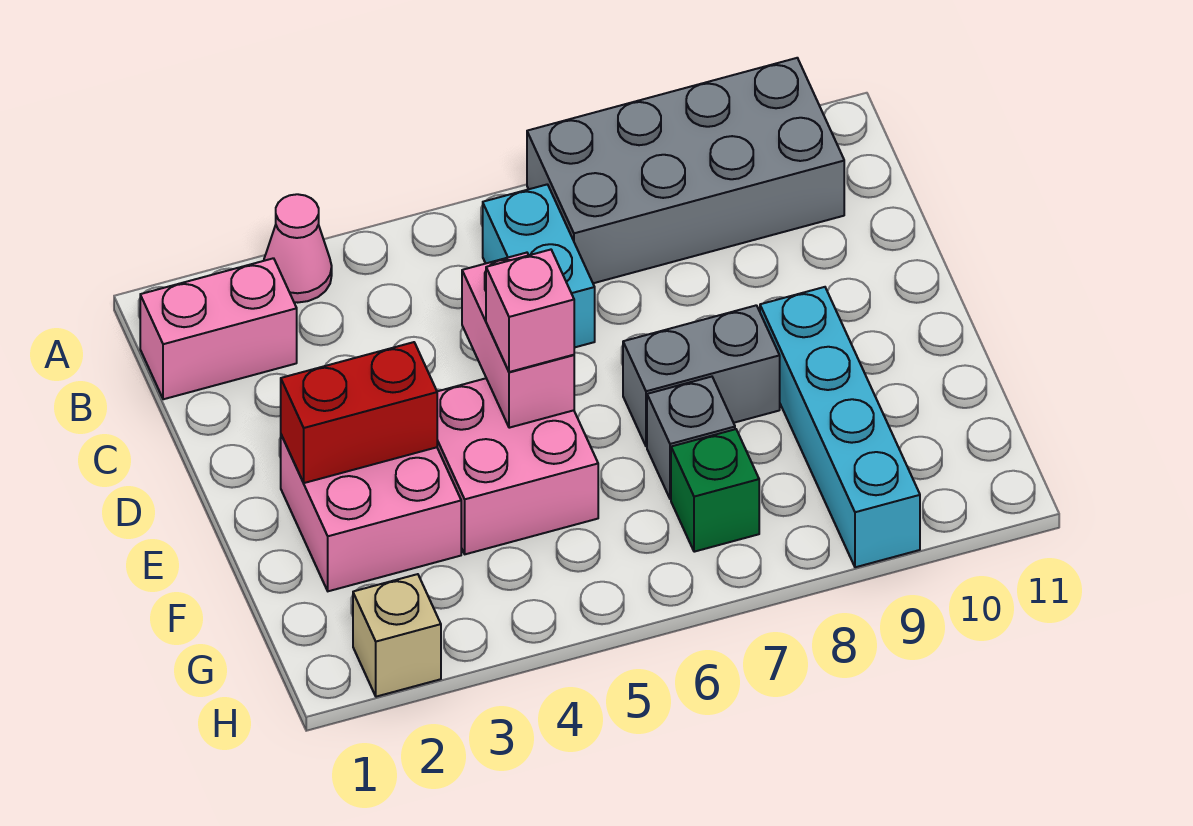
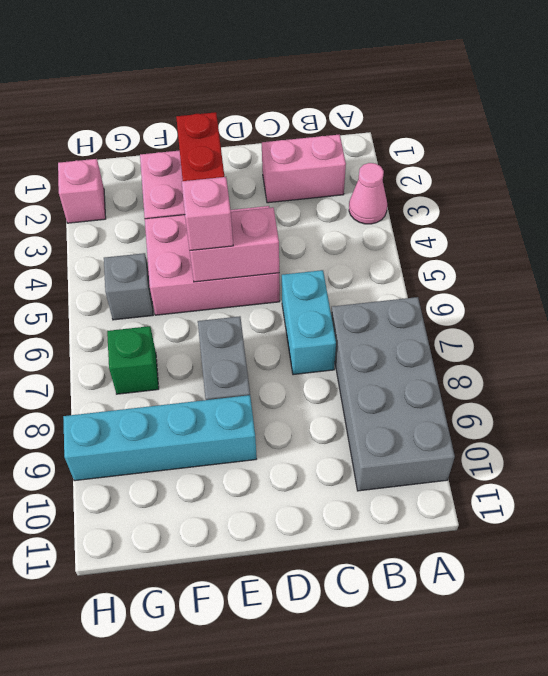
pink brick B1:B2 level 1 -> pink brick B2:C2 level 1
cyan brick B6:C6 level 1 -> cyan brick C6:C7 level 1
pink brick E4:F5 level 1 -> pink brick D4:F5 level 1
grey brick F7 level 1 -> grey brick G5 level 1
tan brick H2 level 1 -> pink brick H2 level 1

